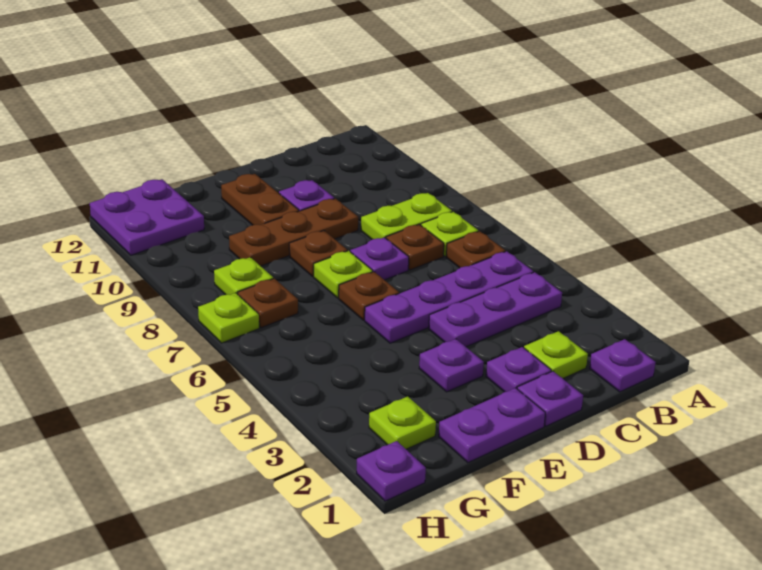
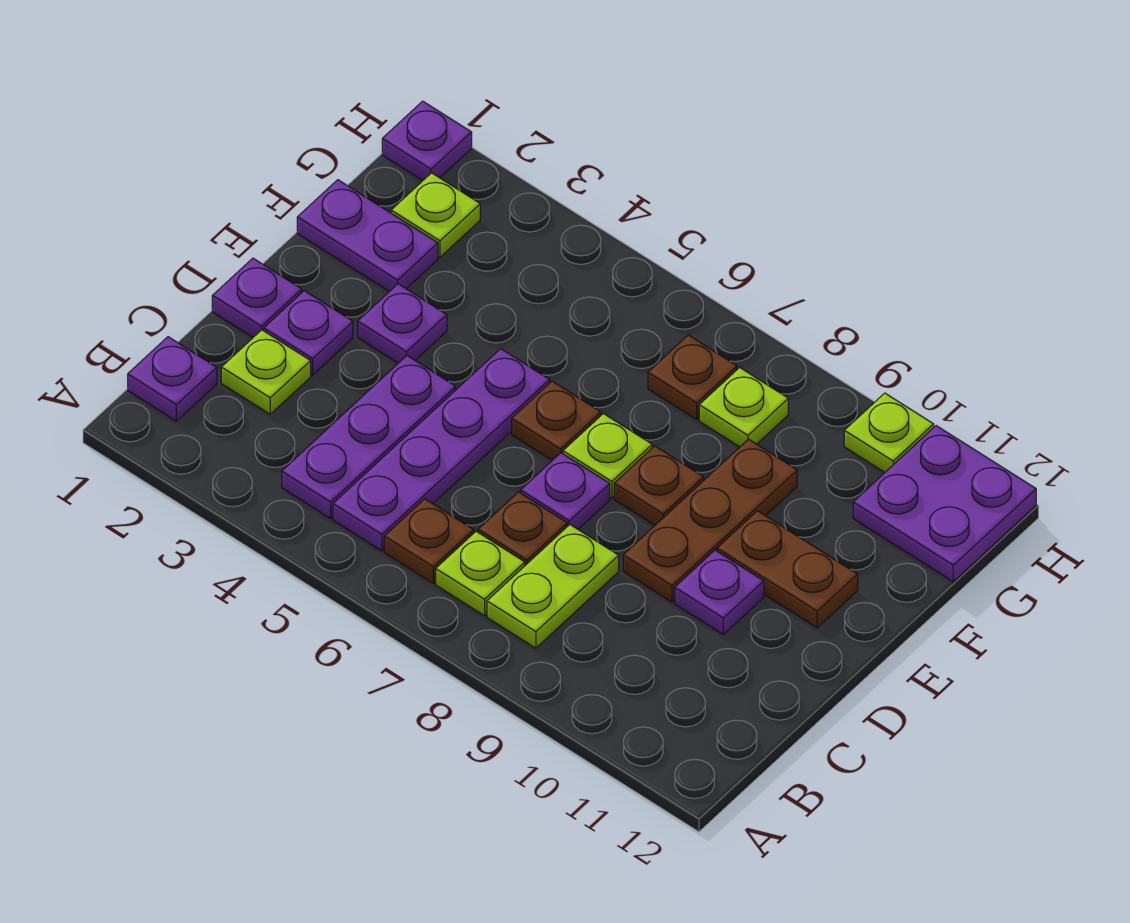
purple plate E1:F1 level 1 -> purple plate F1:F2 level 1
lime plate H7 level 1 -> lime plate H10 level 1

